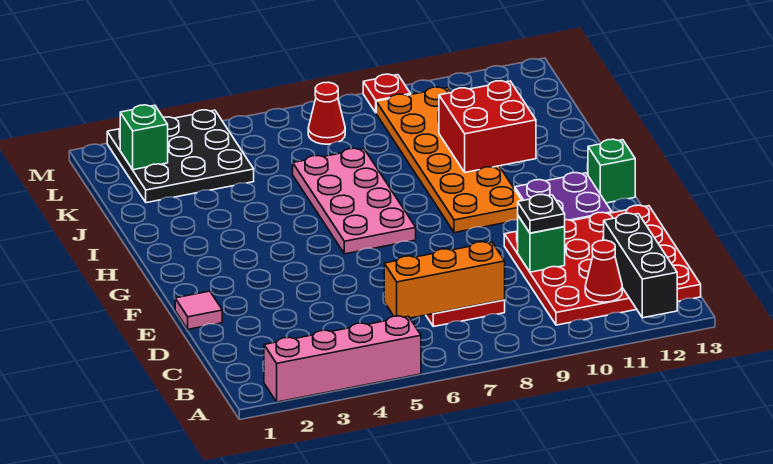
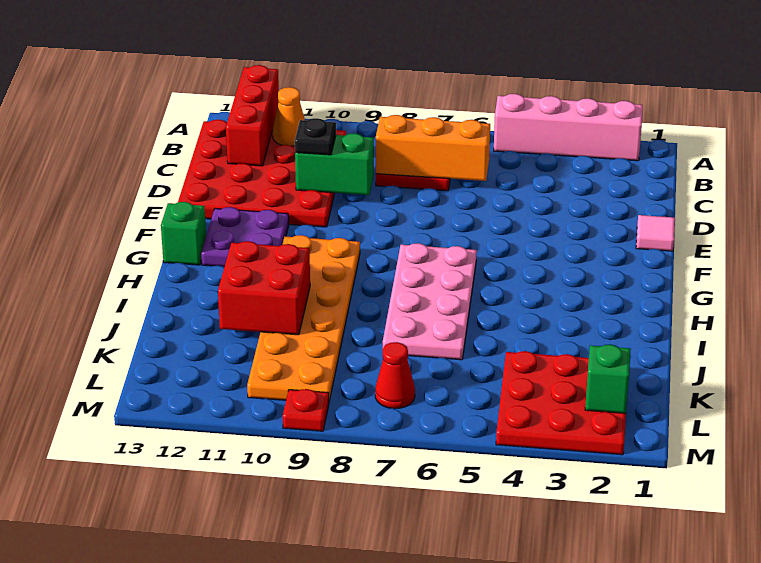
black brick A12:C12 level 2 -> red brick A12:C12 level 2
red cone B11 level 2 -> orange cone B11 level 2
green brick D10 level 2 -> green brick D9:D10 level 2
black plate K2:M4 level 1 -> red plate K2:M4 level 1

